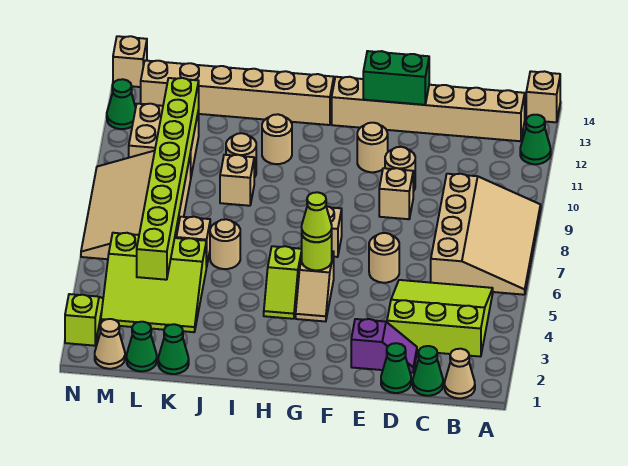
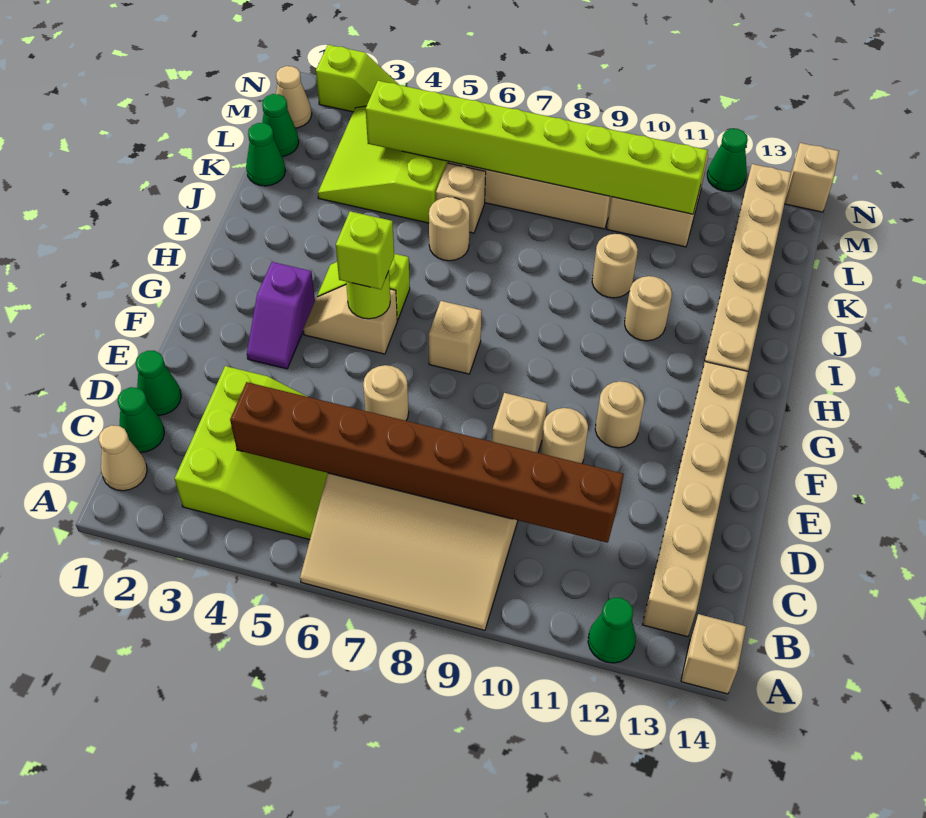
none -> brown brick C4:C11 level 2
purple slope D2:E2 level 1 top E -> purple slope F3:G3 level 1 top G
green brick E13:F13 level 2 -> none
lime cone G5 level 3 -> lime brick G5 level 3
tan brick J9 level 1 -> none

